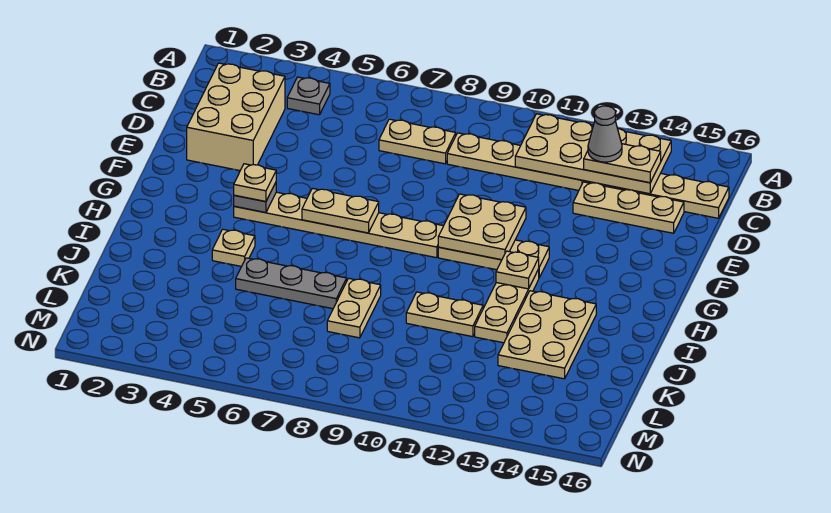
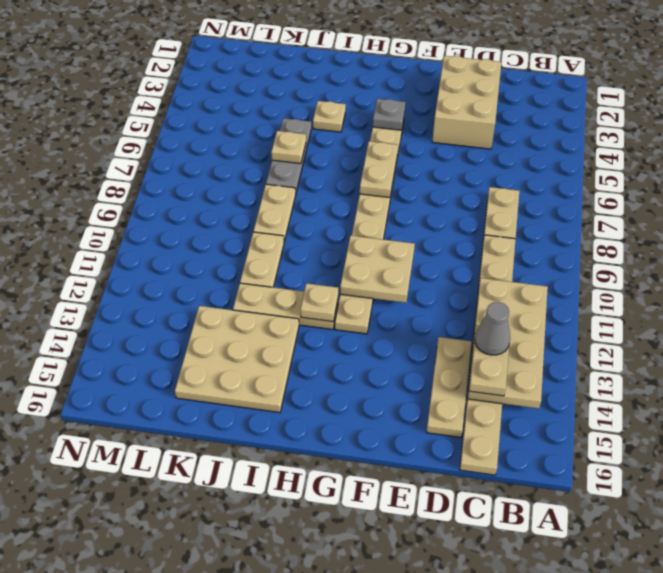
grey plate B4 level 1 -> none
tan brick C2:E3 level 1 -> tan brick D2:E4 level 1
tan plate G4 level 3 -> tan plate J6 level 2
tan plate I13:K14 level 1 -> tan plate I13:K15 level 1
tan plate J8:K8 level 1 -> tan plate J8:J9 level 1

